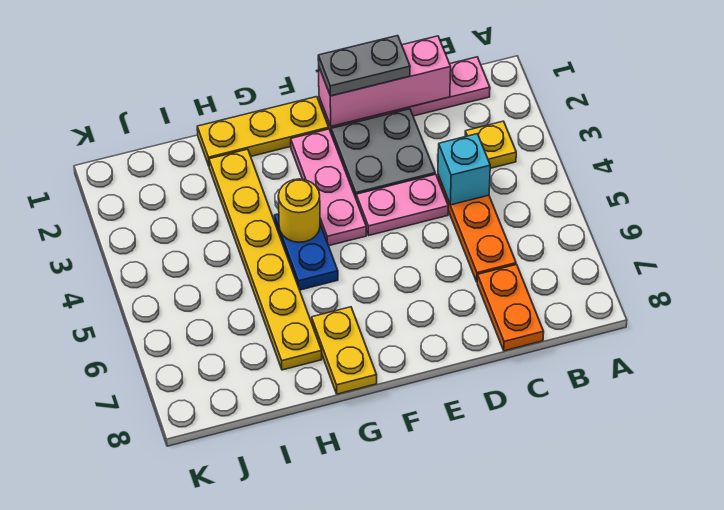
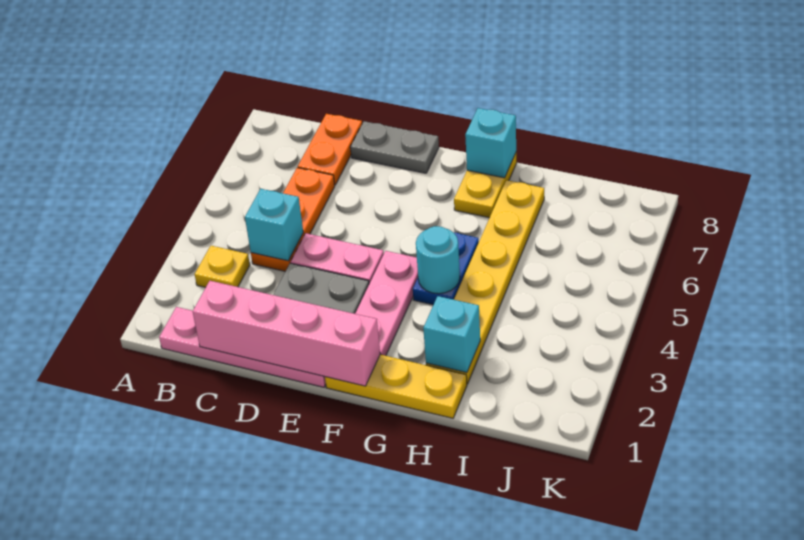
pink brick C1:E1 level 2 -> pink brick C1:F1 level 2
grey plate D1:E1 level 3 -> grey plate D8:E8 level 1
yellow round brick G4 level 2 -> cyan round brick G4 level 2
none -> cyan brick G8 level 2
none -> cyan brick H2 level 2

